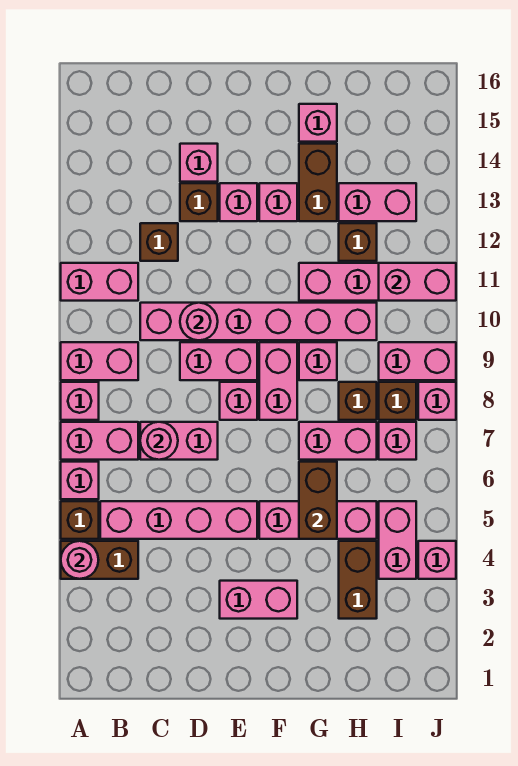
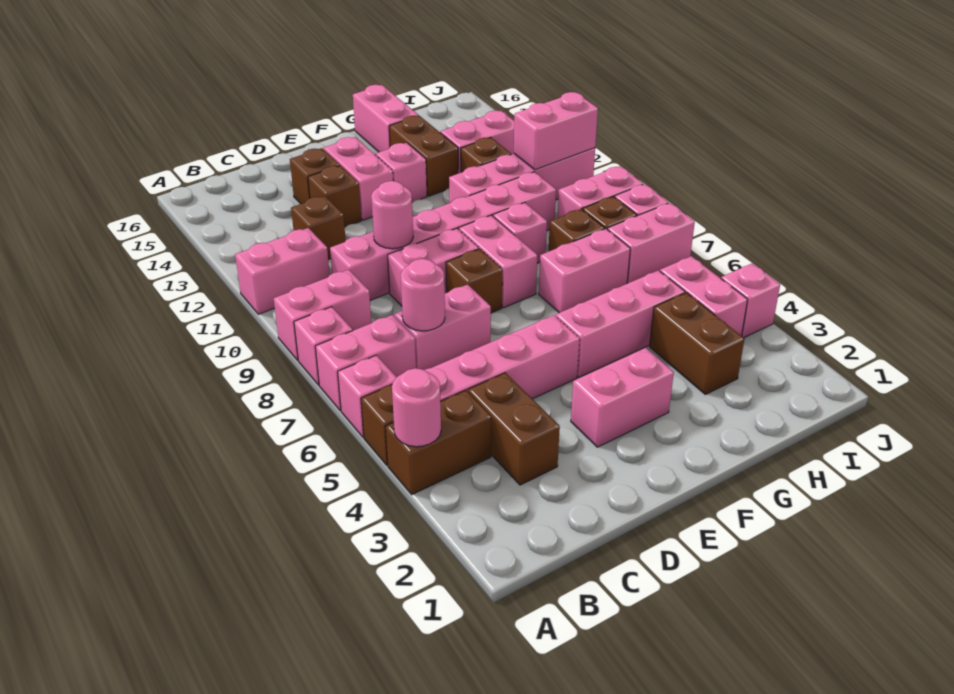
pink brick D14 level 1 -> brown brick D14 level 1
pink brick E8 level 1 -> brown brick E8 level 1
pink brick E13 level 1 -> pink brick E13:E14 level 1
brown brick G5:G6 level 2 -> brown brick C3:C4 level 1
pink brick G15 level 1 -> pink brick G15:G16 level 1
pink brick I7 level 1 -> pink brick I7:J7 level 1

